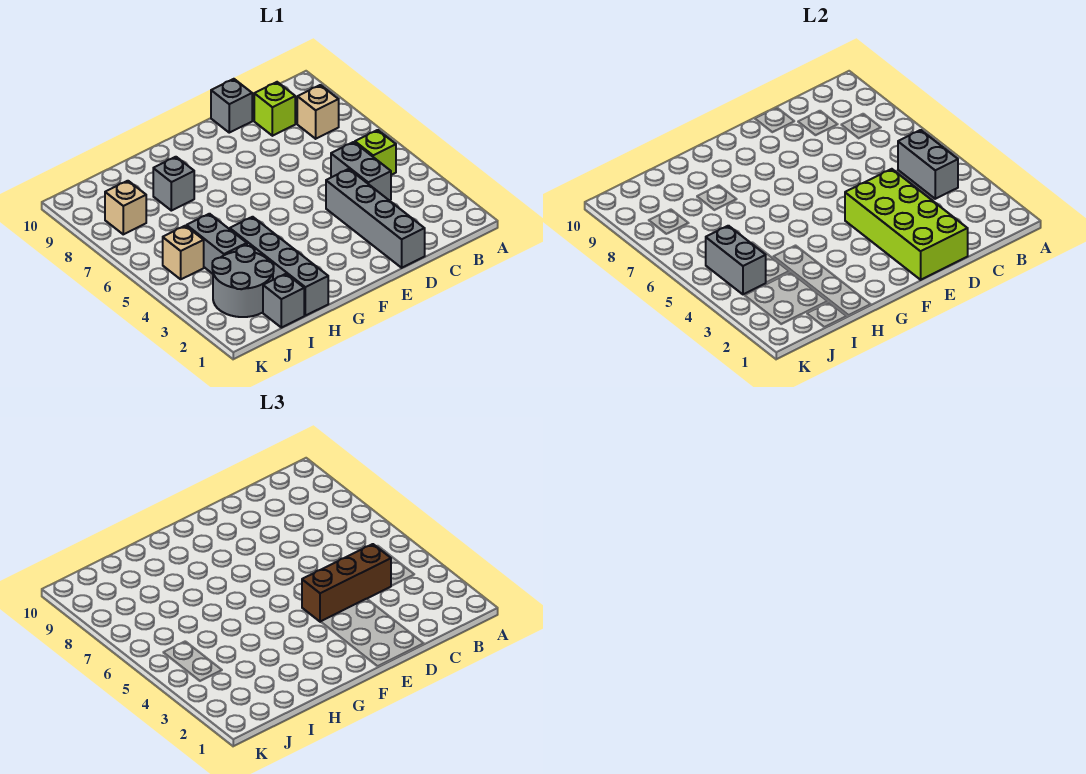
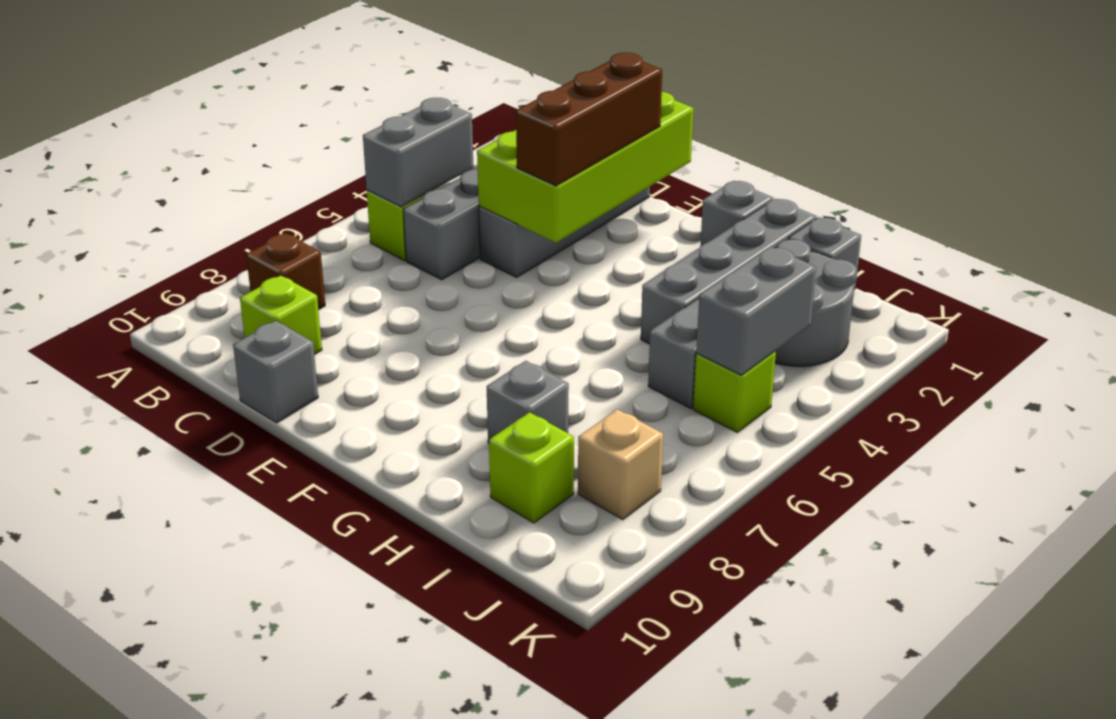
tan brick B8 level 1 -> brown brick B8 level 1
brown brick C4:E4 level 3 -> brown brick E2:E4 level 3
none -> grey brick G1 level 1
none -> lime brick I9 level 1
tan brick J5 level 1 -> lime brick J5 level 1

